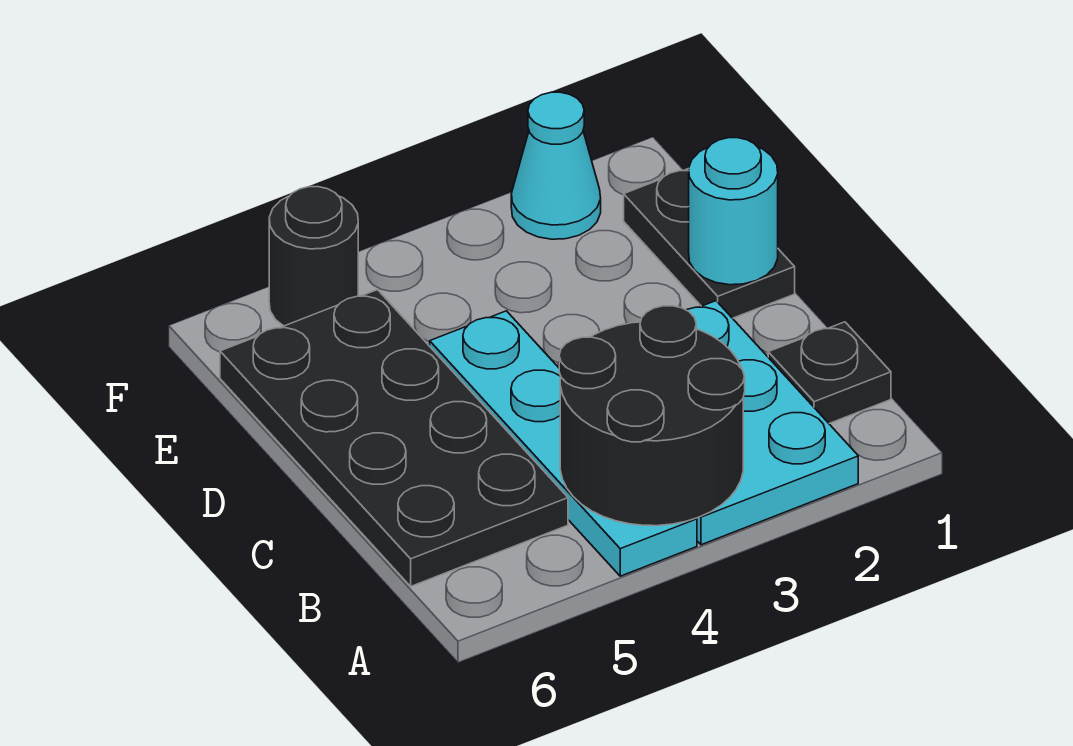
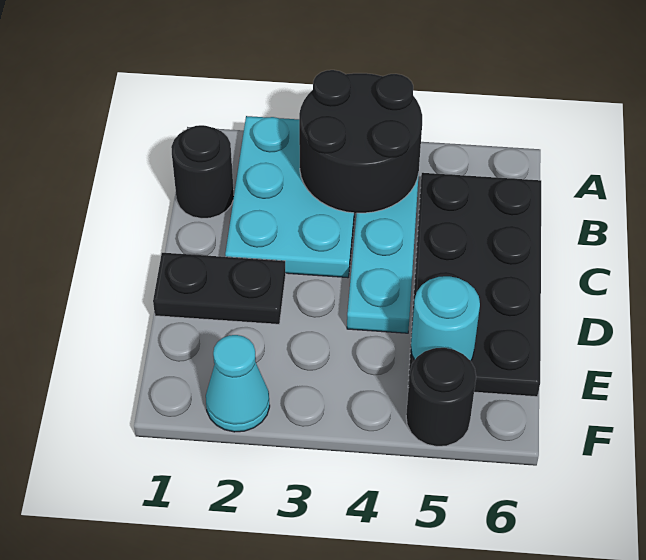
black plate B1 level 1 -> black round brick B1 level 1
black plate D1:E1 level 1 -> black plate D1:D2 level 1
cyan round brick D1 level 2 -> cyan round brick E5 level 2

